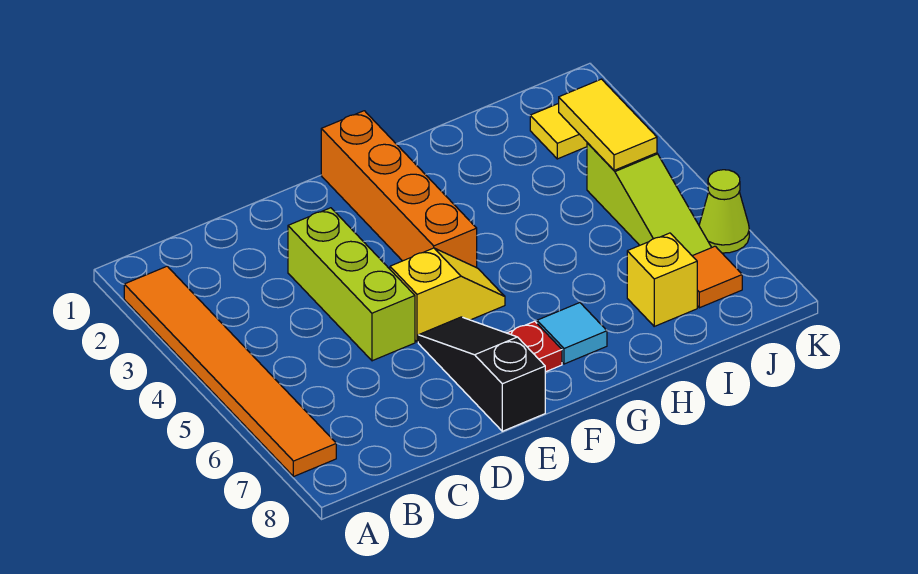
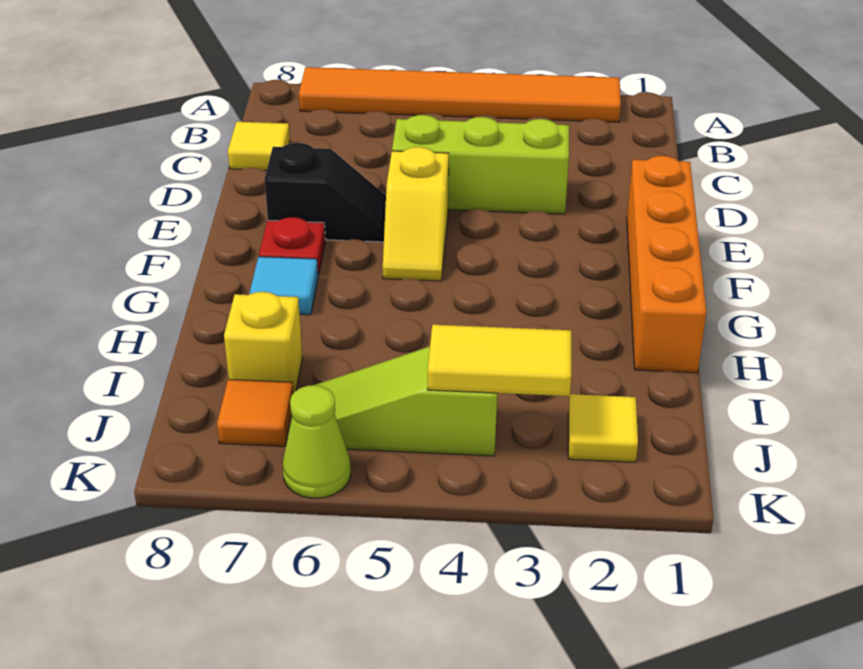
none -> yellow tile C8 level 1
black slope E6:E8 level 1 top 8 -> black slope E6:E7 level 1 top 7
orange brick F1:F4 level 1 -> orange brick E1:H1 level 1

